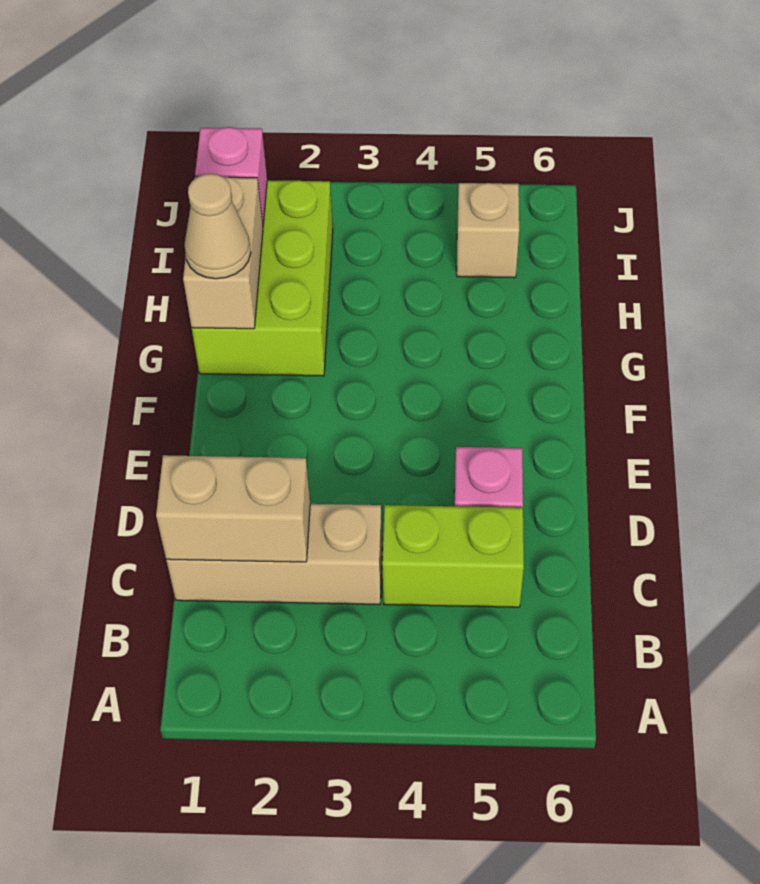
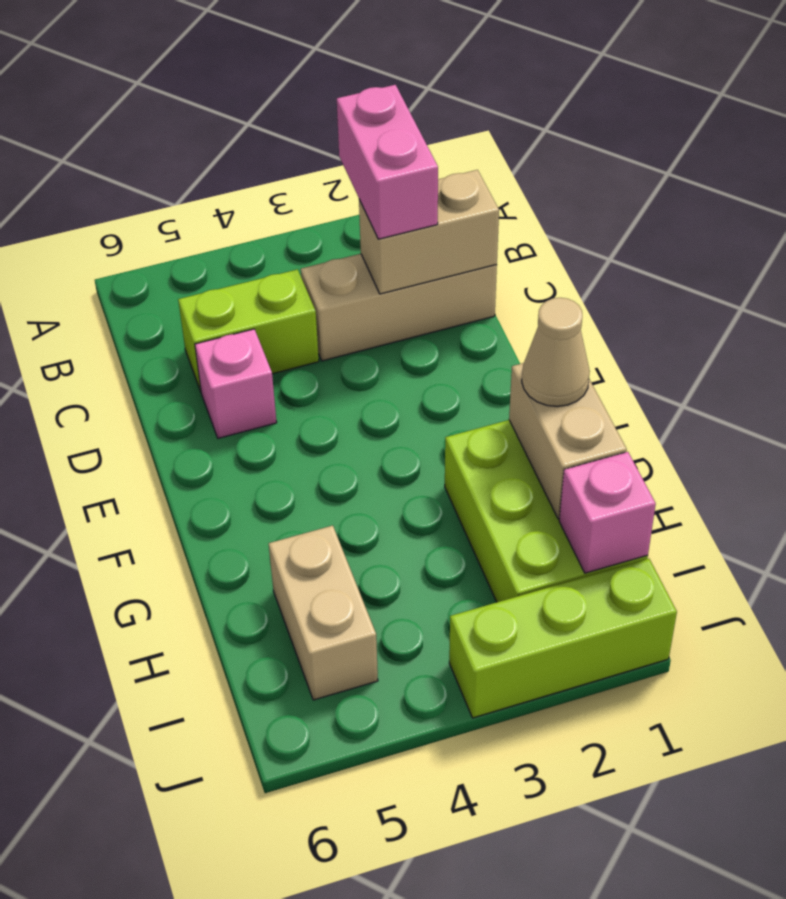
none -> pink brick B2:C2 level 3
tan brick I5 level 1 -> tan brick H5:I5 level 1
none -> lime brick J1:J3 level 1

